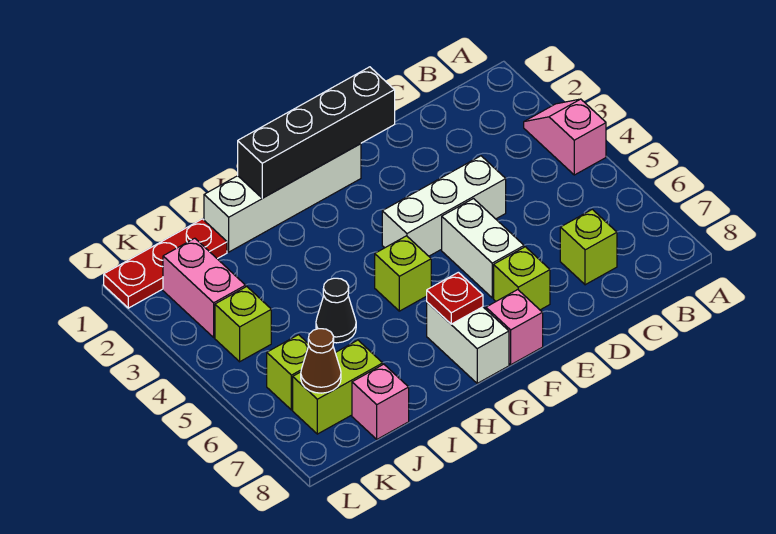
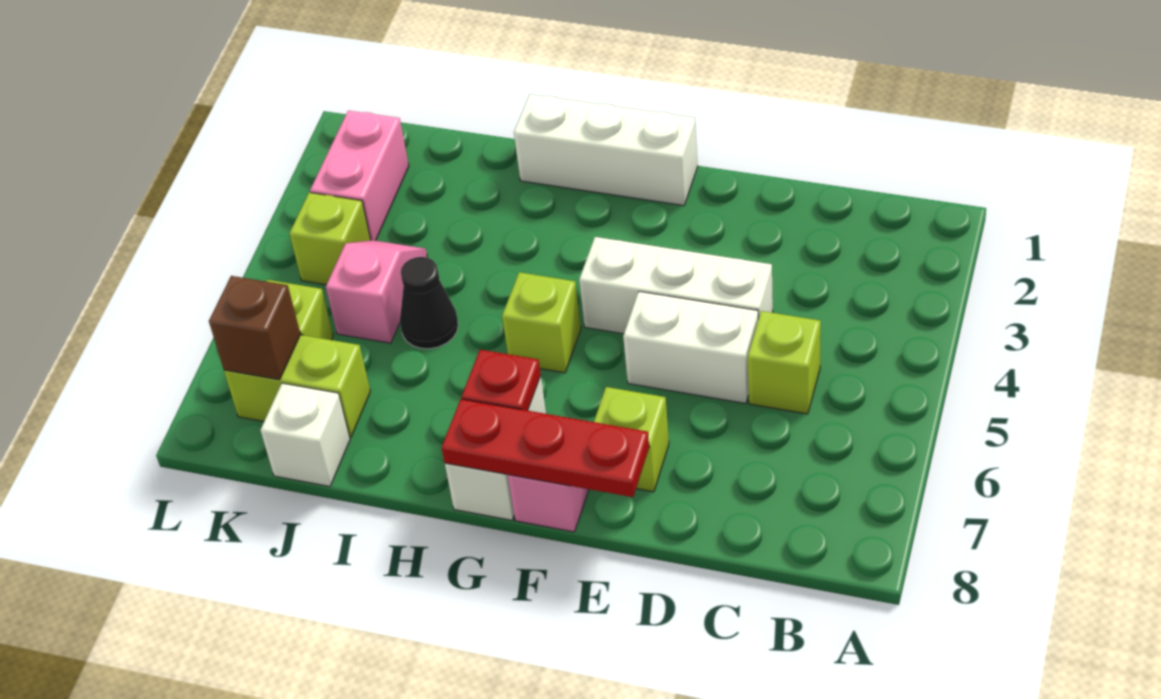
pink slope A3:A4 level 1 top 4 -> pink slope J4:J5 level 1 top 5
lime brick C7 level 1 -> lime brick C5 level 1
black brick E1:H1 level 2 -> none
white brick E5:E6 level 1 -> white brick D5:E5 level 1
white brick F1:I1 level 1 -> white brick F1:H1 level 1
red plate J1:L1 level 1 -> red plate E8:G8 level 2
pink brick J8 level 1 -> white brick J8 level 1
brown cone K7 level 2 -> brown brick K7 level 2

